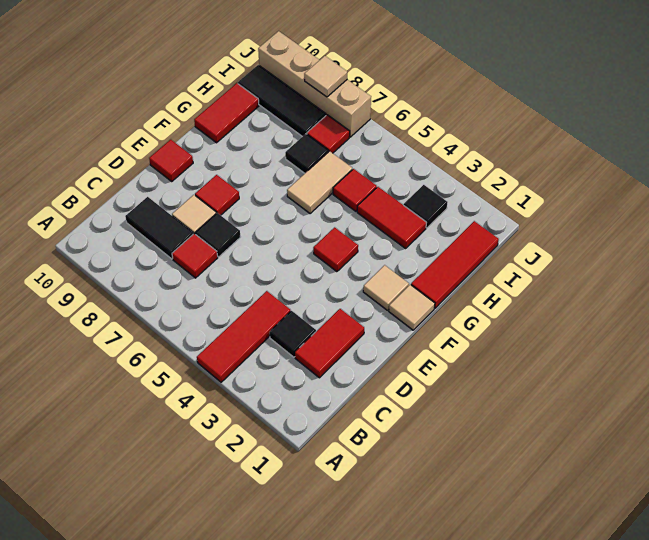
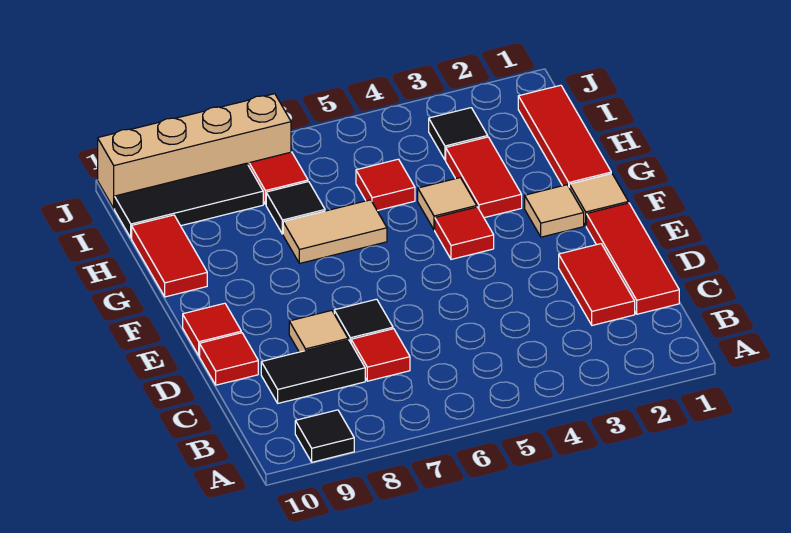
red tile A4:C4 level 1 -> red tile C1:E1 level 1
black tile C3 level 1 -> black tile A9 level 1
red tile E8 level 1 -> red tile D10 level 1
tan tile G6:H6 level 1 -> tan tile G6:G7 level 1
red tile H3:H4 level 1 -> red tile G3:H3 level 1
tan tile J8 level 2 -> tan tile G4 level 1

